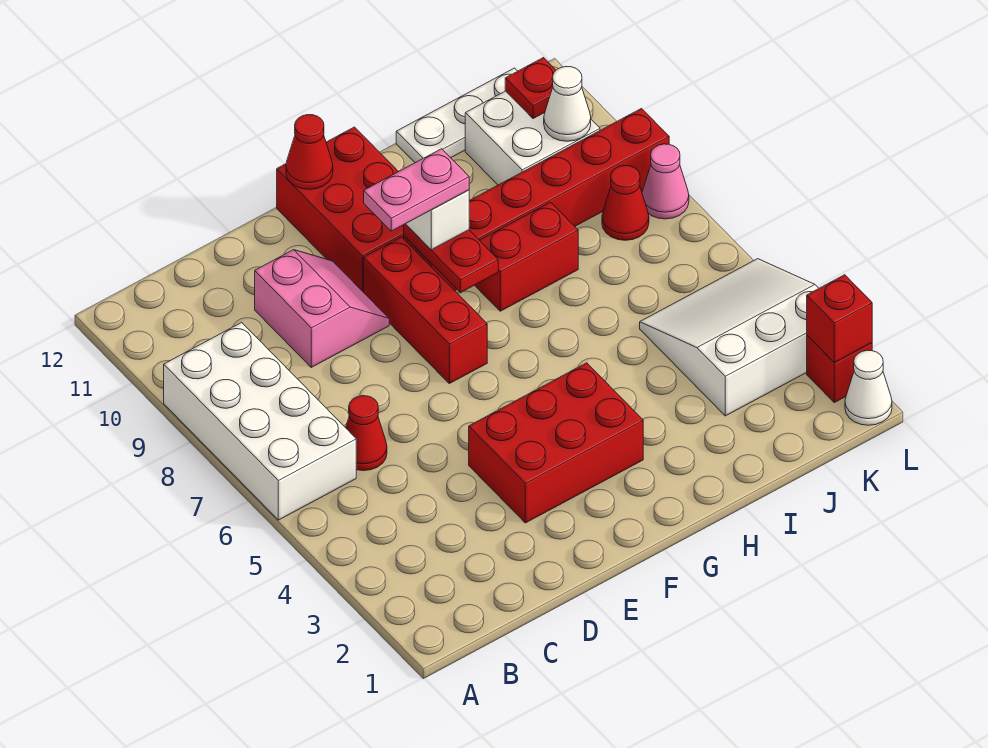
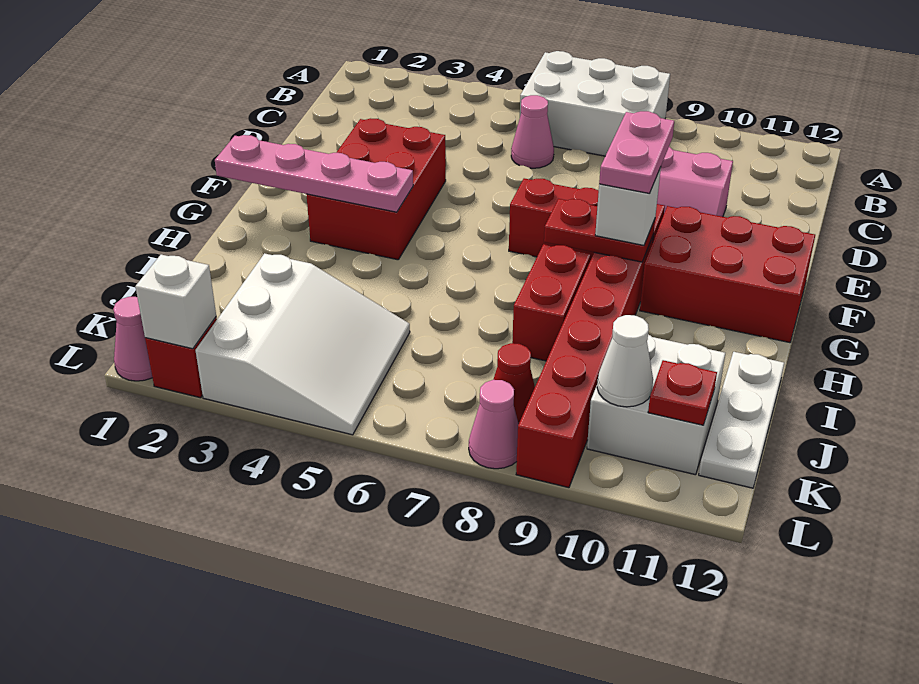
white brick A6:B9 level 1 -> white brick A6:B8 level 1
red cone C6 level 1 -> pink cone C6 level 1
red cone F12 level 2 -> none
none -> pink plate G1:G4 level 2
white cone L1 level 1 -> pink cone L1 level 1
red brick L2 level 2 -> white brick L2 level 2

